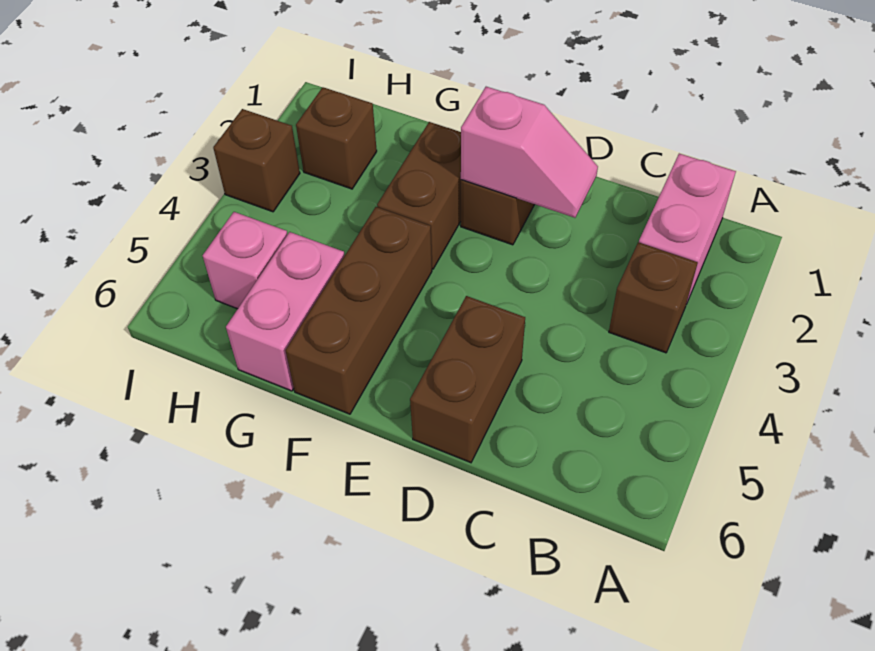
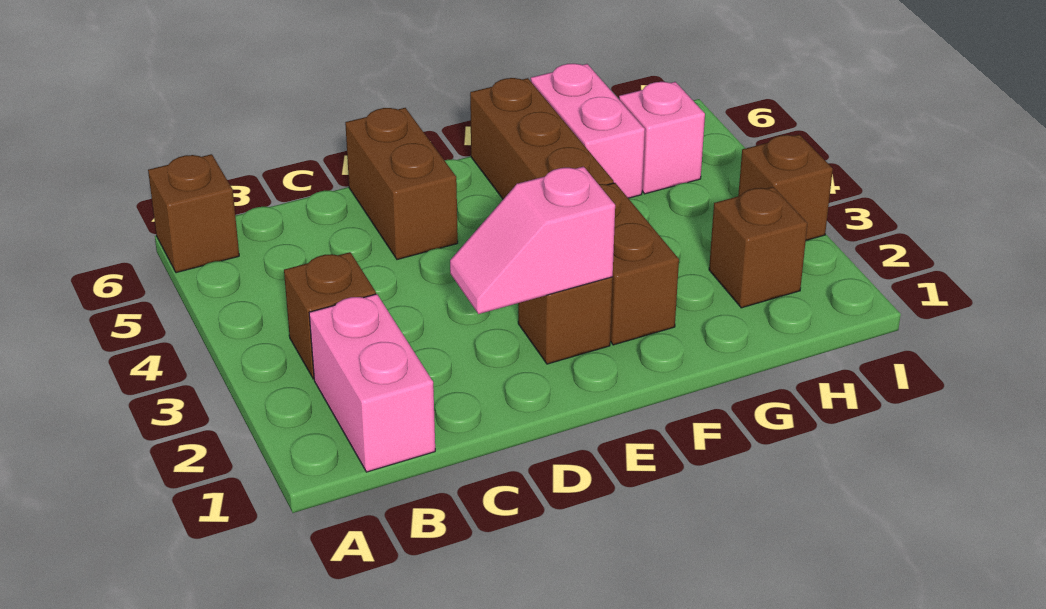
none -> brown brick A6 level 1

